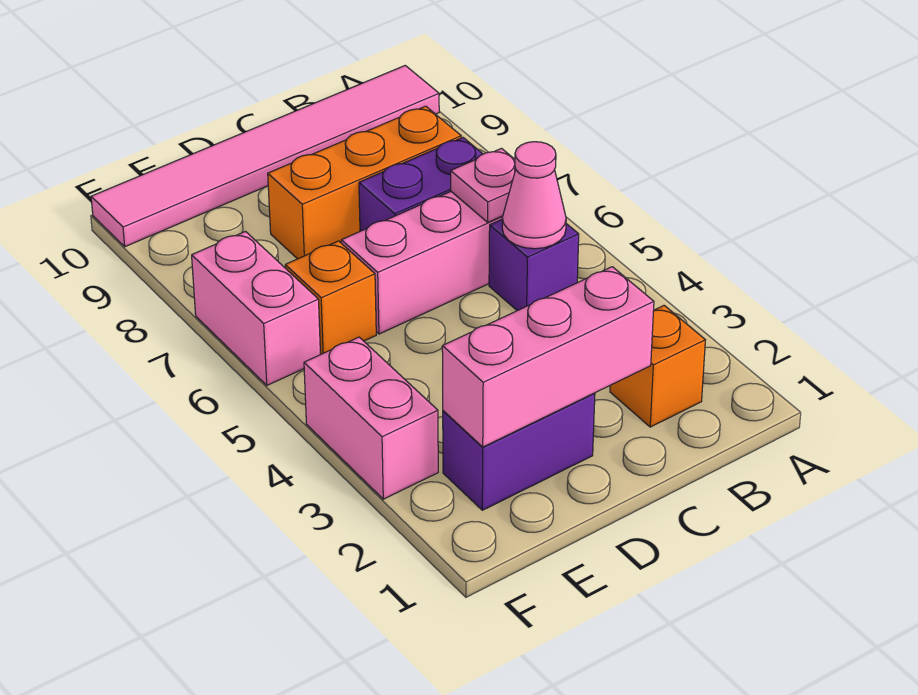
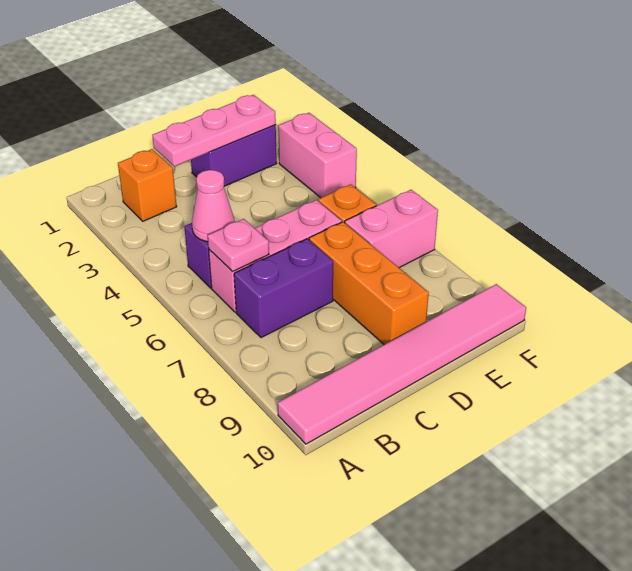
orange brick B8:D8 level 1 -> orange brick D7:D9 level 1
pink brick C2:E2 level 2 -> pink plate C2:E2 level 2
pink brick F6:F7 level 1 -> pink brick E7:F7 level 1

